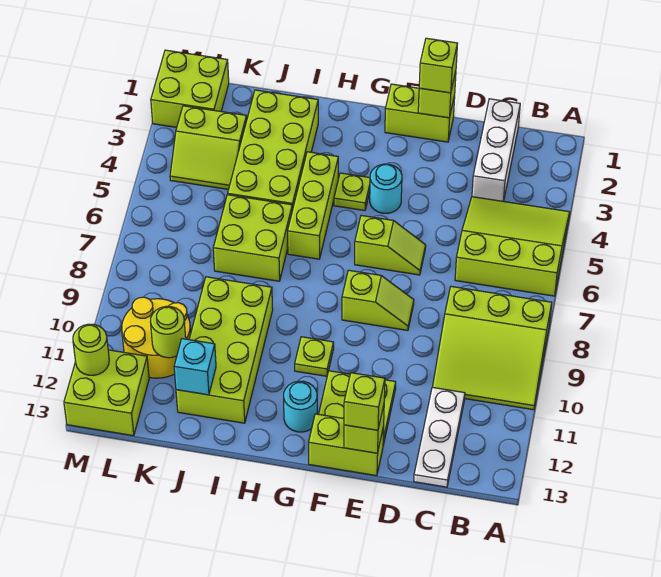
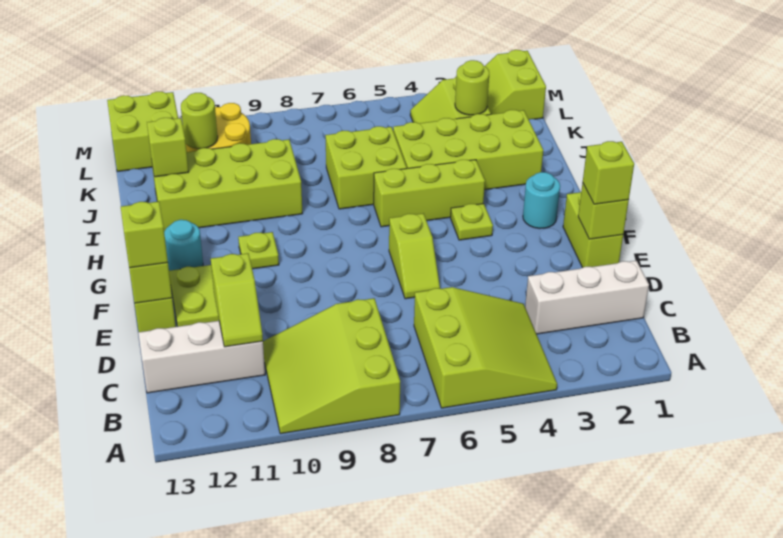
white plate C11:C13 level 1 -> white brick C11:C13 level 1
lime slope E8:F8 level 1 top F -> lime slope C11:D11 level 2 top D
cyan round brick F4 level 1 -> cyan round brick G2 level 1
cyan brick J12 level 2 -> lime brick J12 level 2
lime brick L1:M2 level 1 -> lime slope L1:M2 level 1 top 1
lime round brick M12 level 2 -> lime round brick K3 level 2

